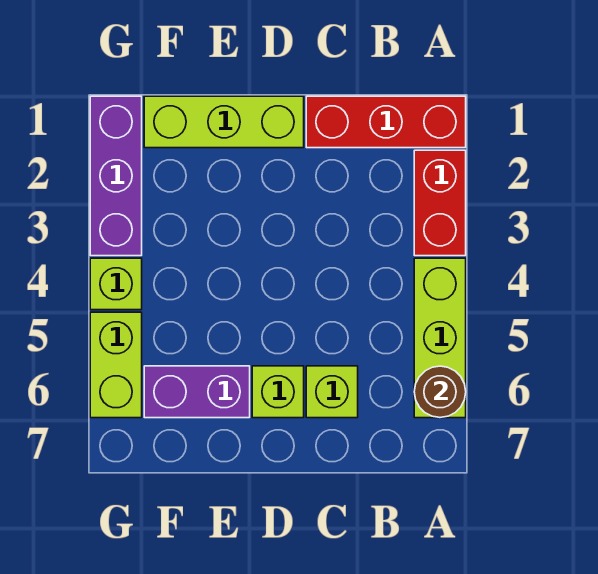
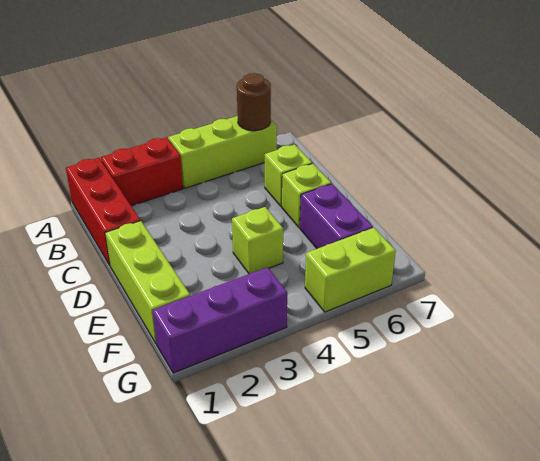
lime brick G4 level 1 -> lime brick E4 level 1

